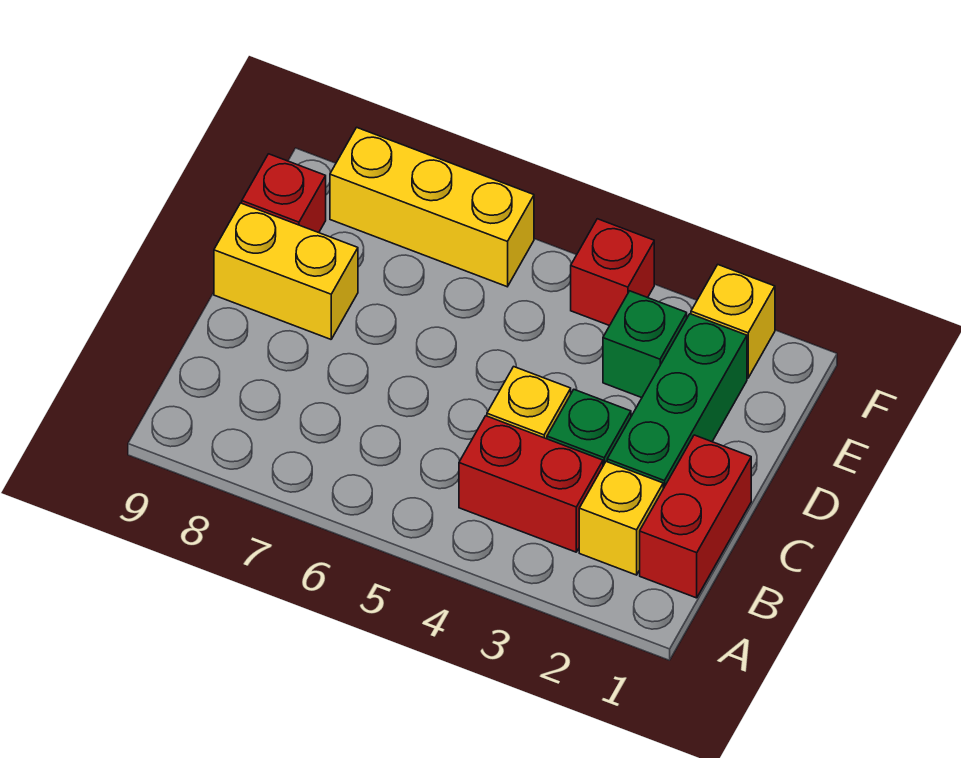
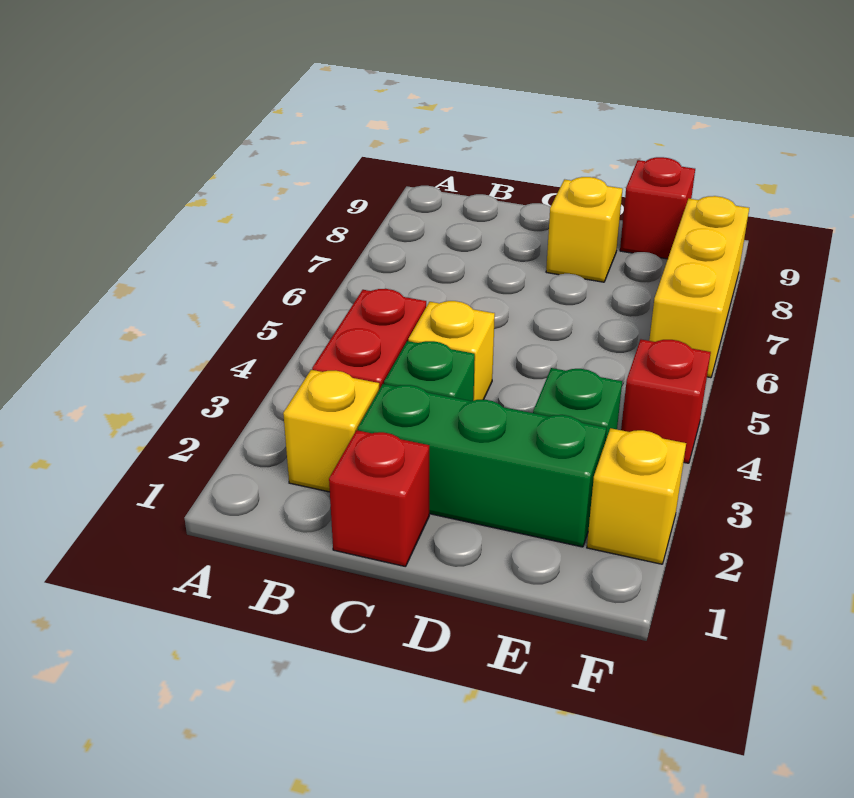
red brick B1:C1 level 1 -> red brick C1 level 1
yellow brick D8:D9 level 1 -> yellow brick D8 level 1

